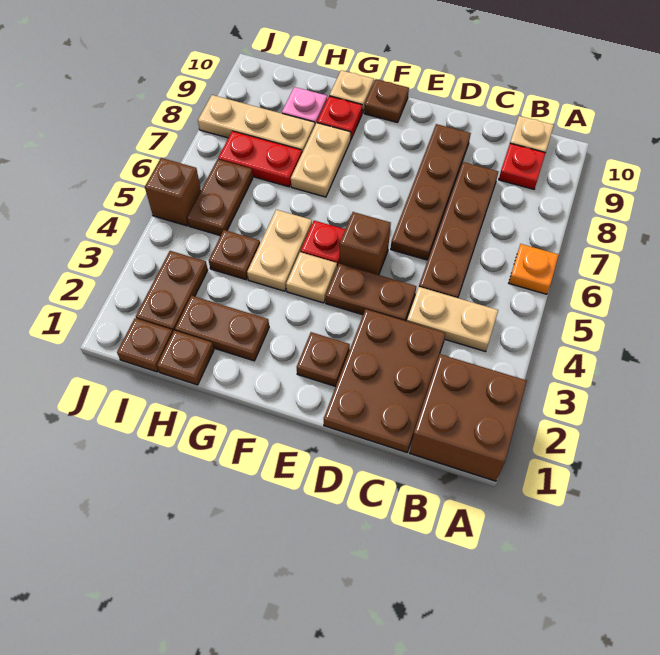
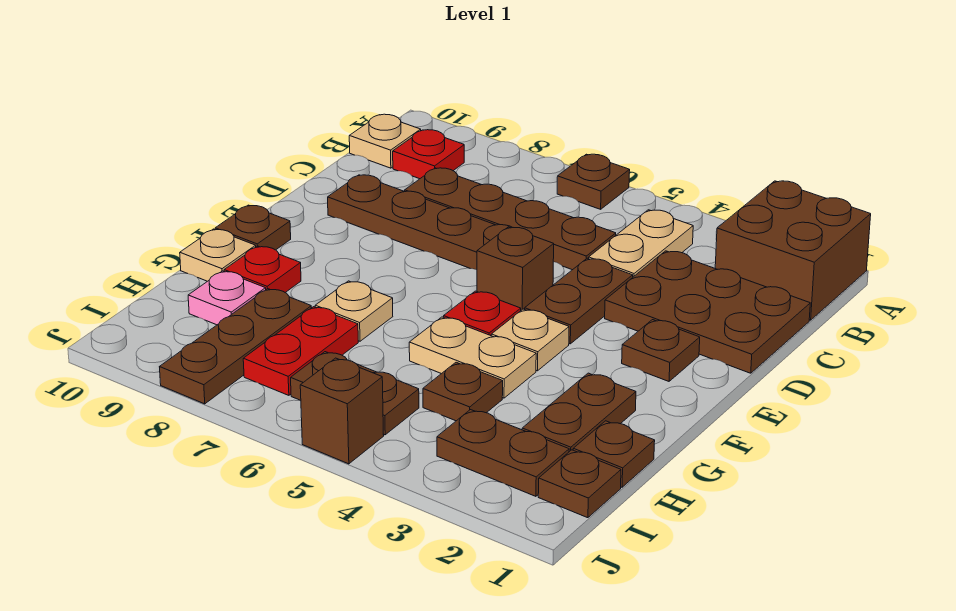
orange plate A6 level 1 -> brown plate A6 level 1
tan plate G7:G8 level 1 -> tan plate G7 level 1
tan plate H8:J8 level 1 -> brown plate H8:J8 level 1

